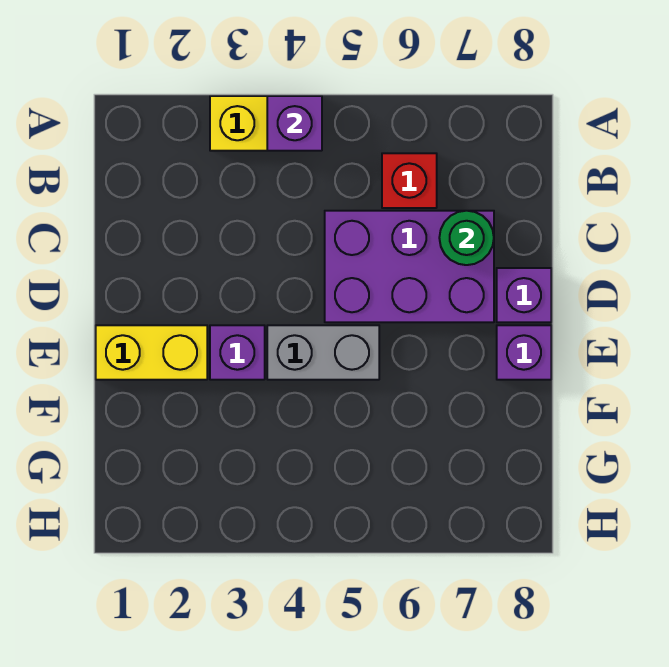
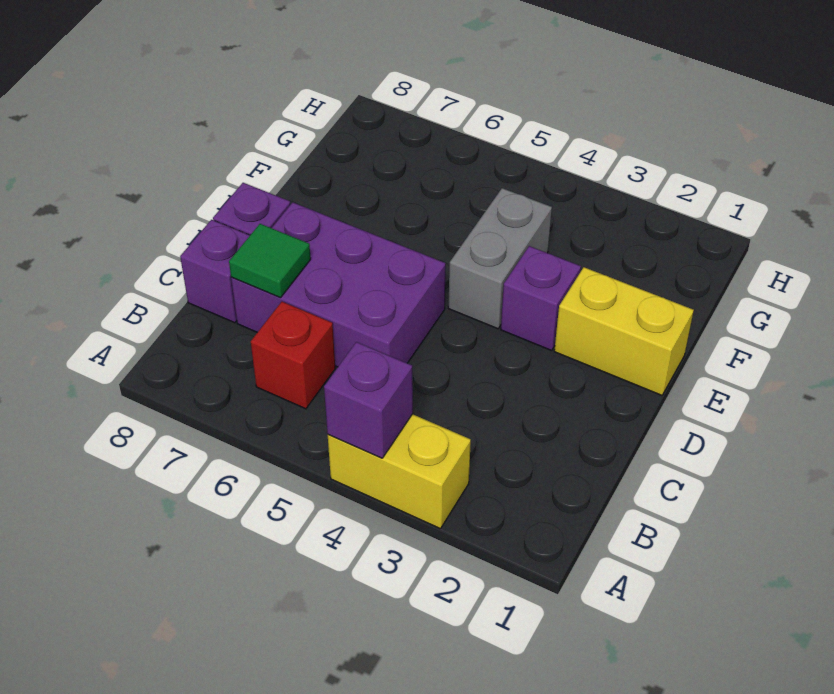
green round brick C7 level 2 -> green tile C7 level 2
grey brick E4:E5 level 1 -> grey brick E4:F4 level 1
purple brick E8 level 1 -> purple brick C8 level 1

